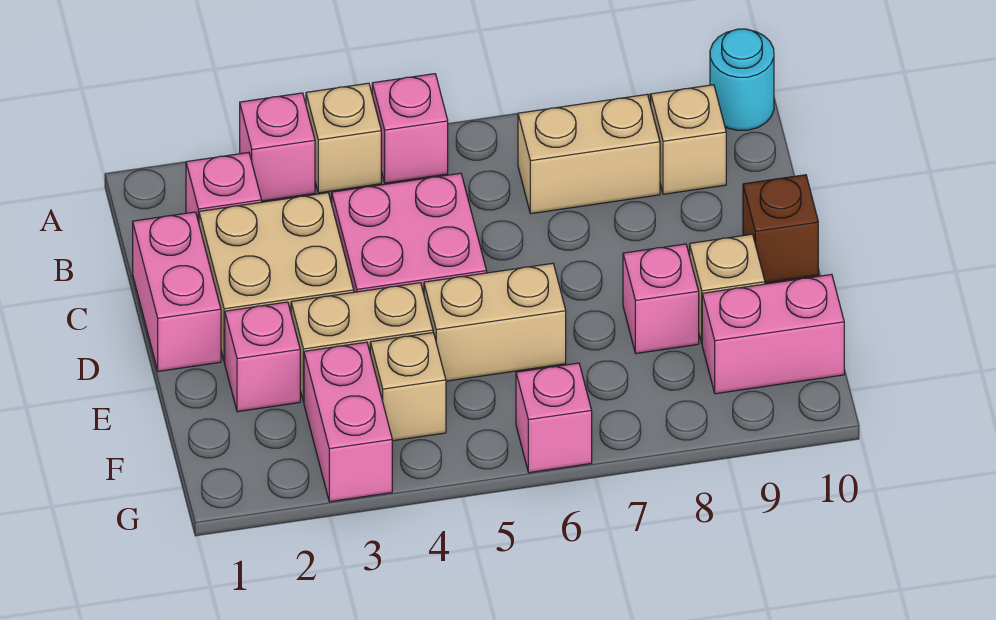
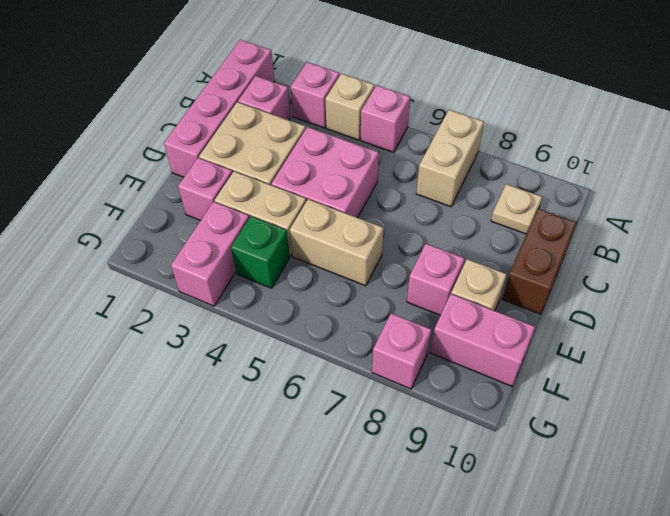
cyan round brick A10 level 1 -> none
tan brick B7:B8 level 1 -> tan brick A7:B7 level 1
tan brick B9 level 1 -> tan plate B9 level 1
pink brick C1:D1 level 1 -> pink brick A1:D1 level 1
brown brick D10 level 1 -> brown brick C10:D10 level 1
tan brick F4 level 1 -> green brick F4 level 1
pink brick G6 level 1 -> pink brick G8 level 1

